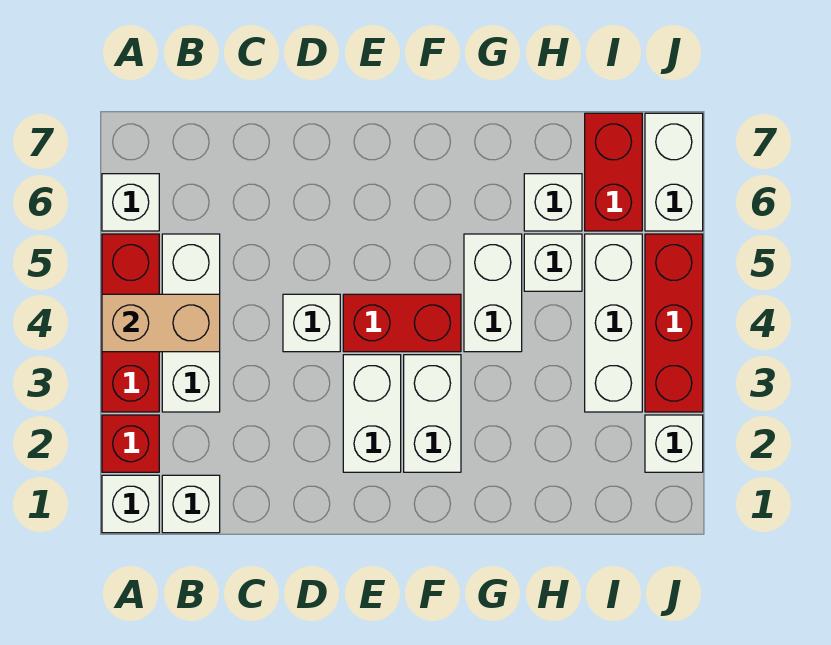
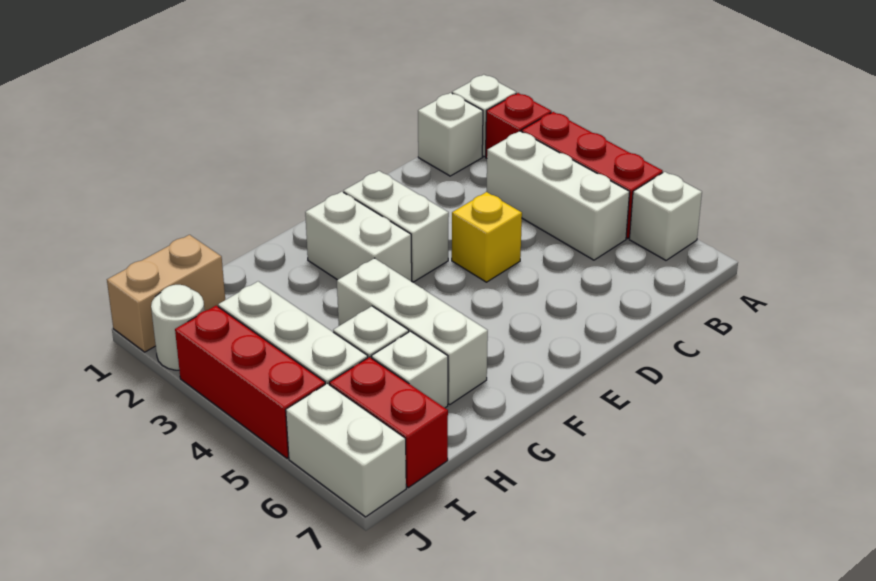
tan brick A4:B4 level 2 -> tan brick I1:J1 level 1
white brick D4 level 1 -> yellow brick D4 level 1
red brick E4:F4 level 1 -> none
white brick G4:G5 level 1 -> white brick G4:G6 level 1
white brick J2 level 1 -> white round brick J2 level 1

